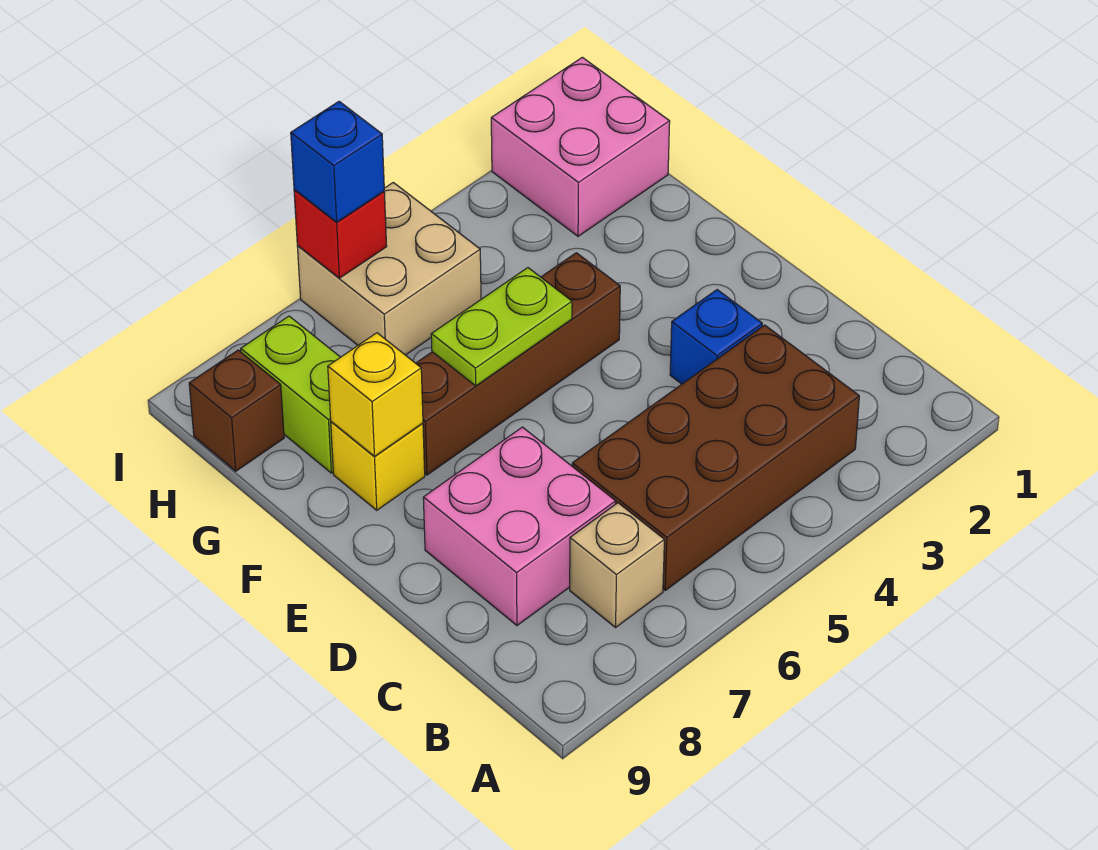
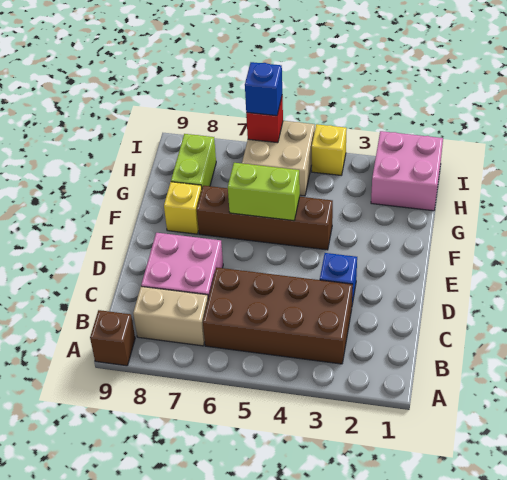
tan brick B7 level 1 -> tan brick B7:B8 level 1
lime plate F5:F6 level 2 -> lime brick F5:F6 level 2
yellow brick F8 level 2 -> yellow brick I4 level 1
brown brick H9 level 1 -> brown brick A9 level 1

